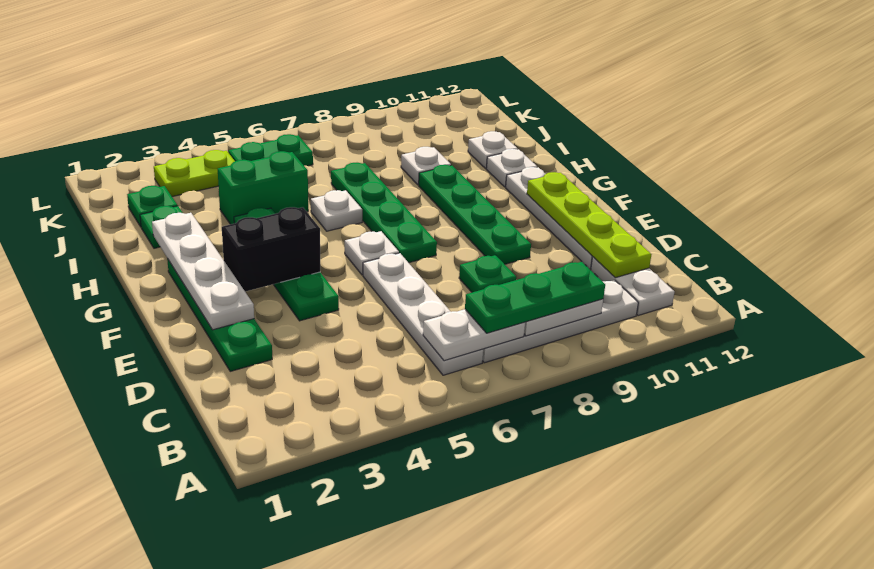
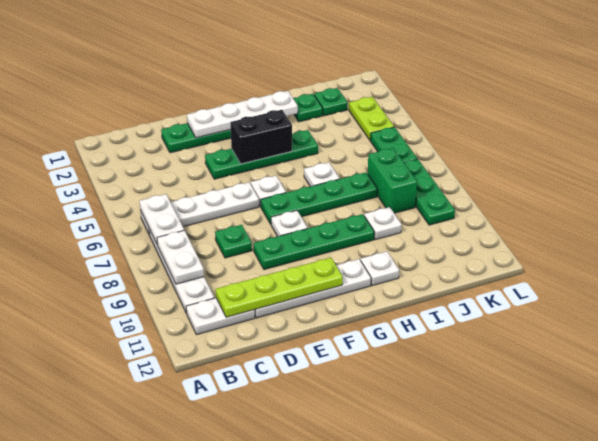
green plate B7:B9 level 3 -> green plate K7:K9 level 1
black brick F3:F4 level 2 -> black brick F4:G4 level 2
green brick I4:I5 level 1 -> green brick J7:J8 level 1
white plate I11 level 1 -> white plate F8 level 1

